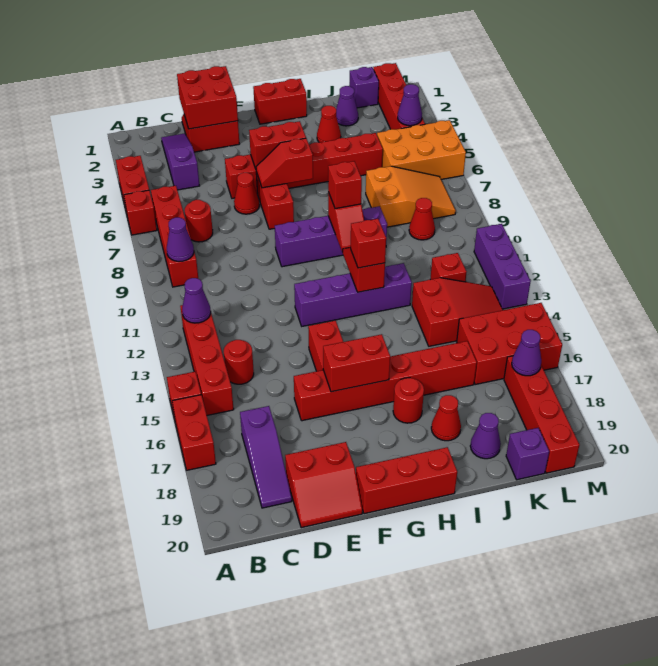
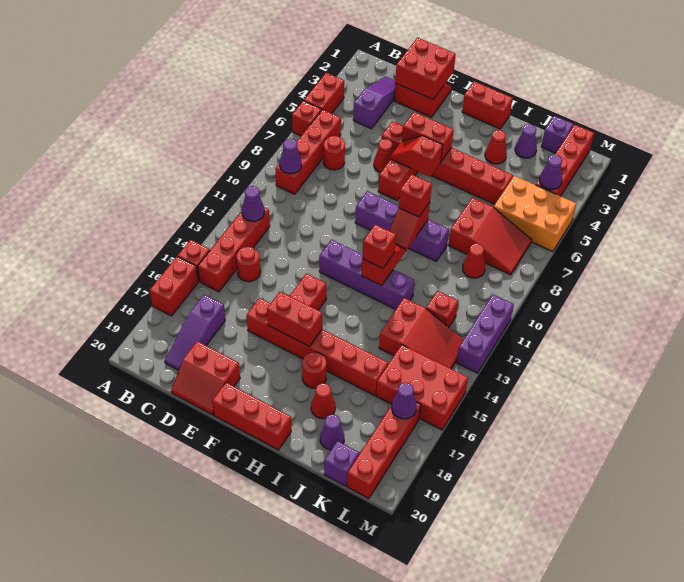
orange slope J7:L8 level 1 top J -> red slope J7:L8 level 1 top J

